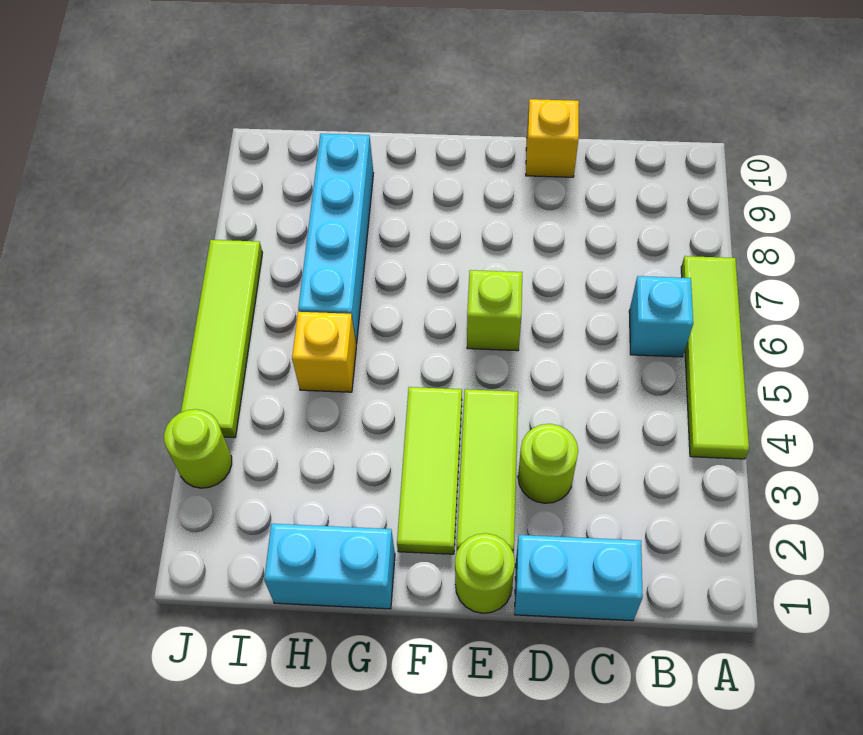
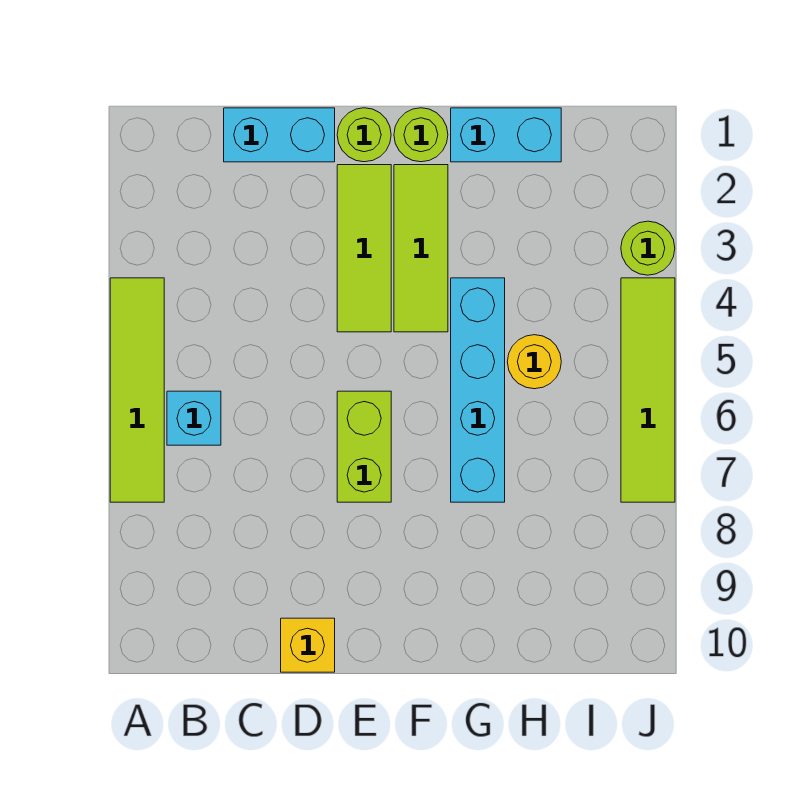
lime round brick D3 level 1 -> lime round brick F1 level 1
lime brick E6 level 1 -> lime brick E6:E7 level 1
yellow brick H5 level 1 -> yellow round brick H5 level 1
cyan brick H6:H9 level 1 -> cyan brick G4:G7 level 1

